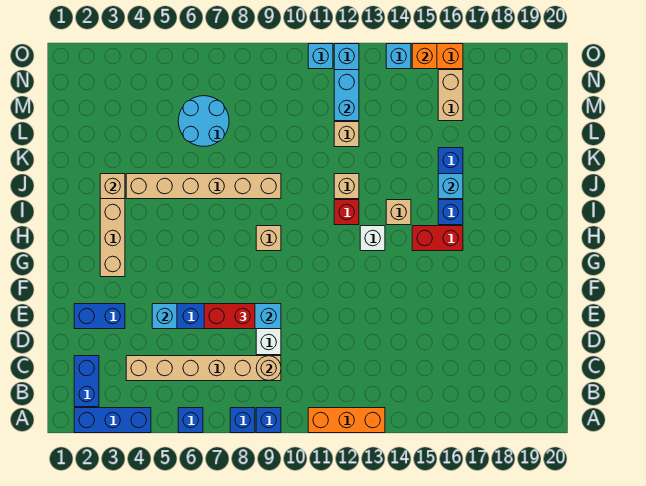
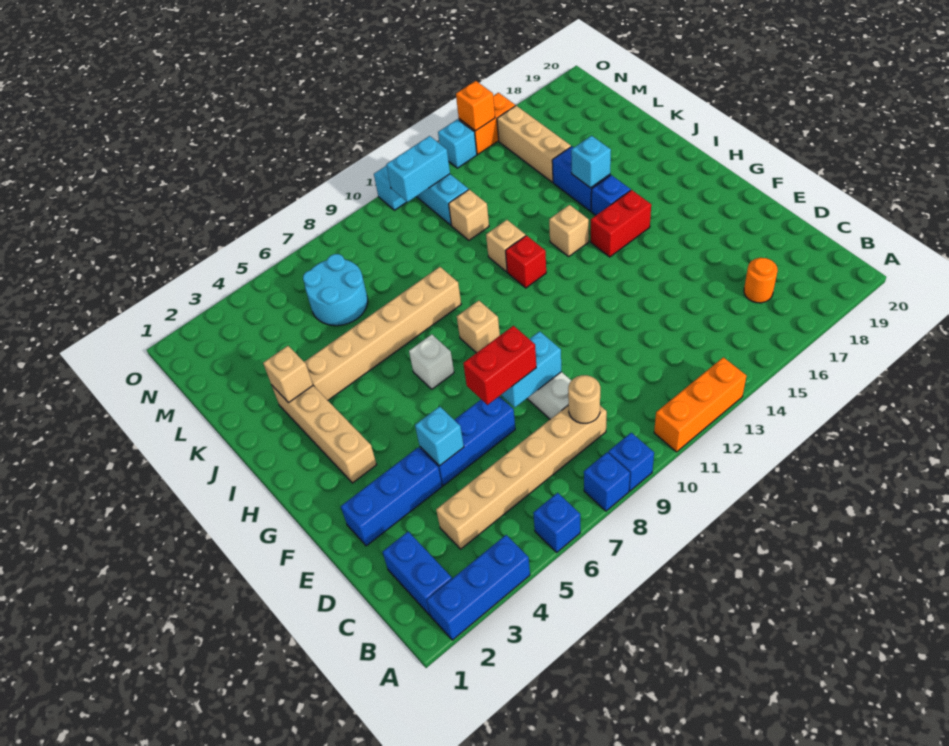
none -> orange round brick C17 level 1
blue brick E2:E3 level 1 -> blue brick E2:E4 level 1
white brick H13 level 1 -> white brick H7 level 1
cyan brick M12:N12 level 2 -> cyan brick N11:N12 level 2
tan brick M16:N16 level 1 -> tan brick L16:N16 level 1

